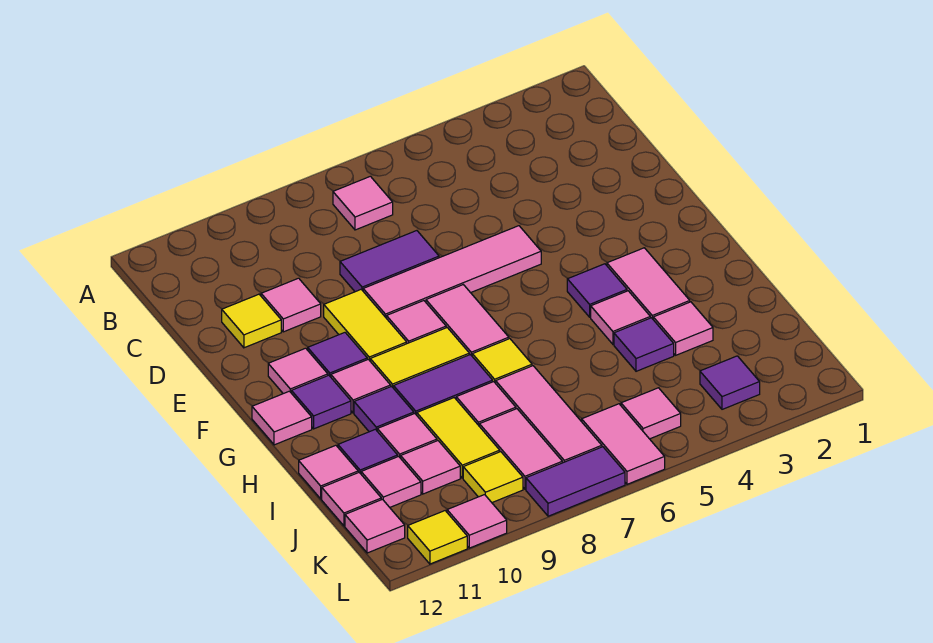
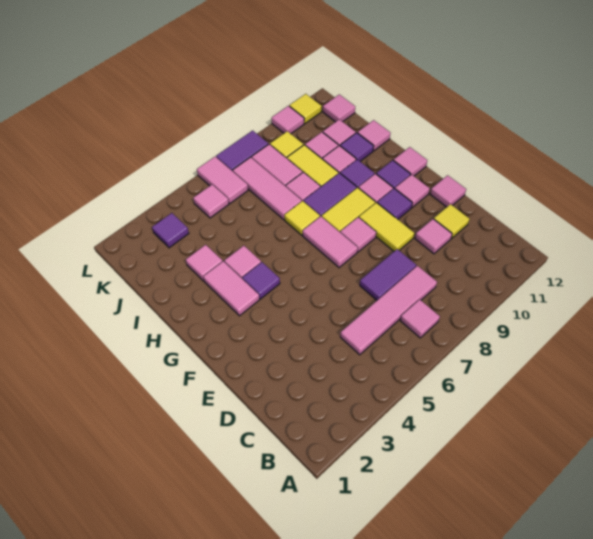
pink tile E5:E8 level 1 -> pink tile C5:C8 level 1
purple tile I4 level 1 -> none
pink tile J12 level 1 -> pink tile E12 level 1

